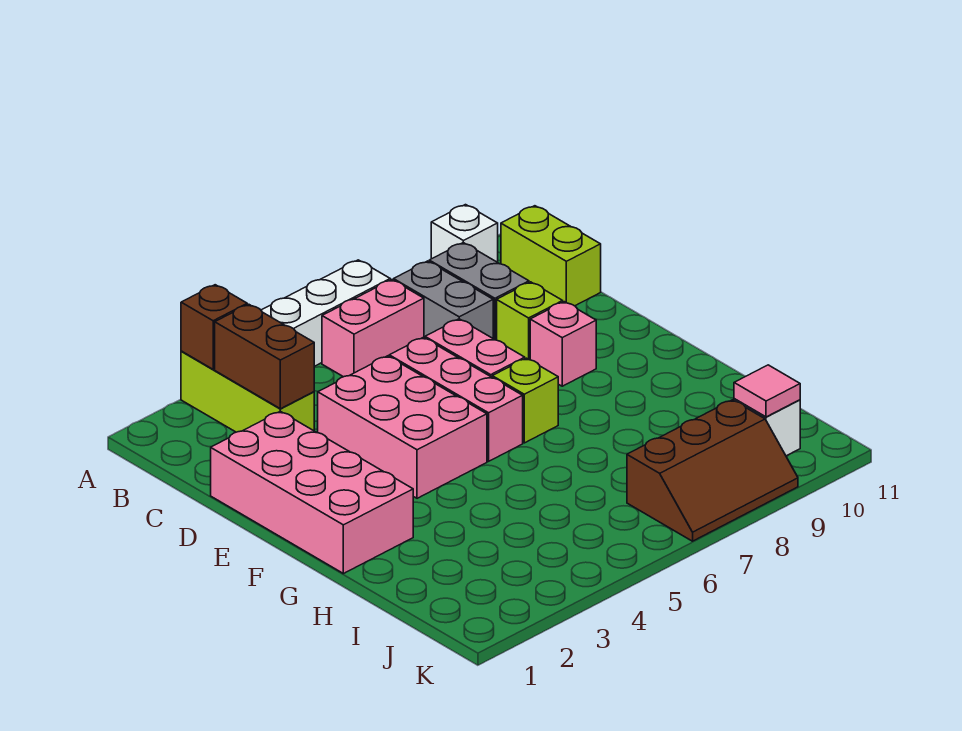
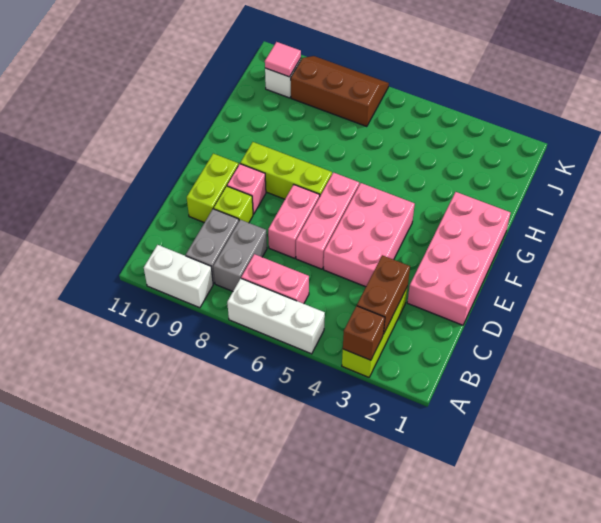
white brick A10 level 1 -> white brick A9:A10 level 1
lime brick B11:C11 level 1 -> lime brick D10:E10 level 1
lime brick F7 level 1 -> lime brick F7:F9 level 1

